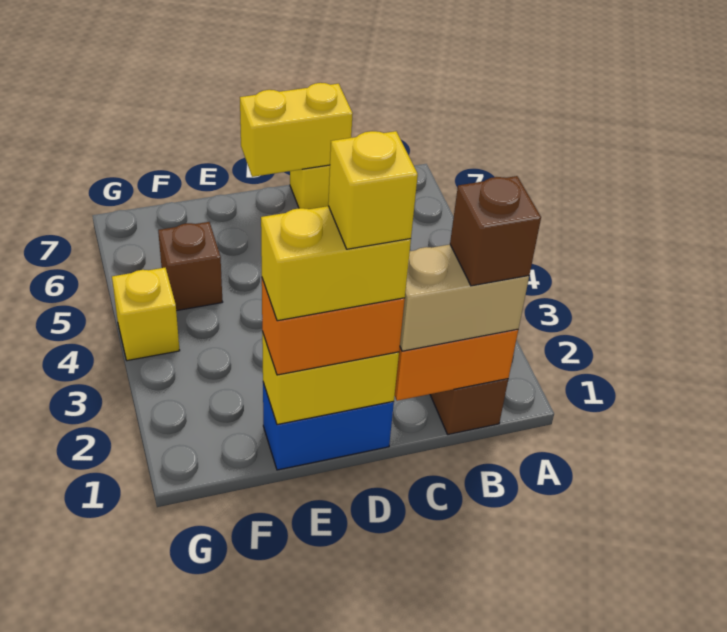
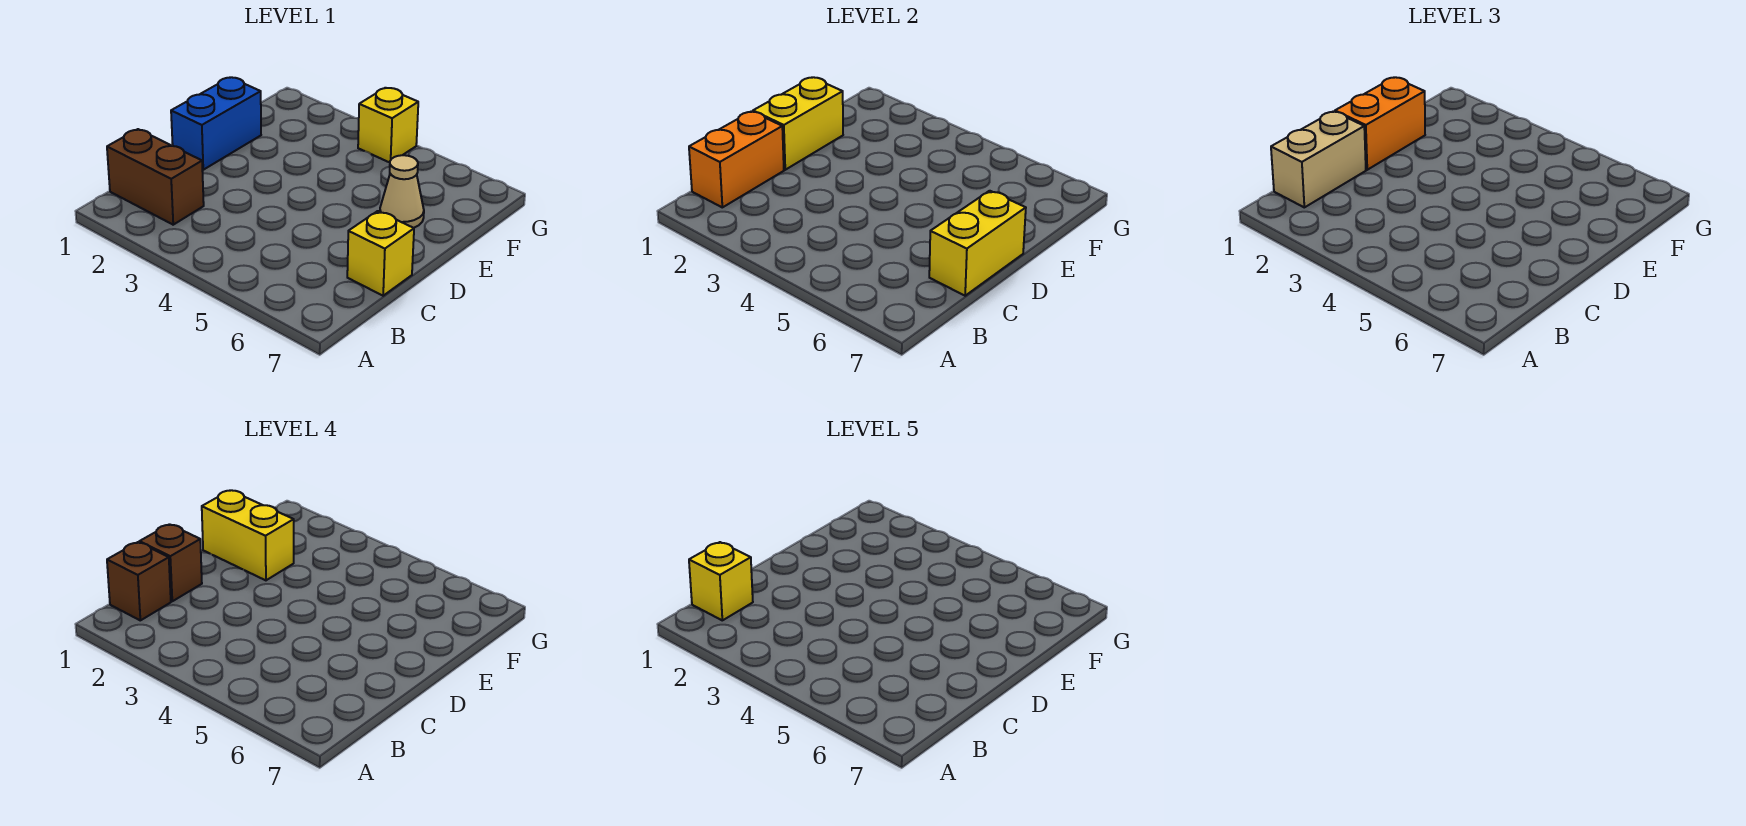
yellow brick D1:E1 level 4 -> yellow brick E1:E2 level 4
yellow brick D1 level 5 -> yellow brick B1 level 5
none -> tan cone E6 level 1
brown brick F5 level 1 -> brown brick C1 level 4

